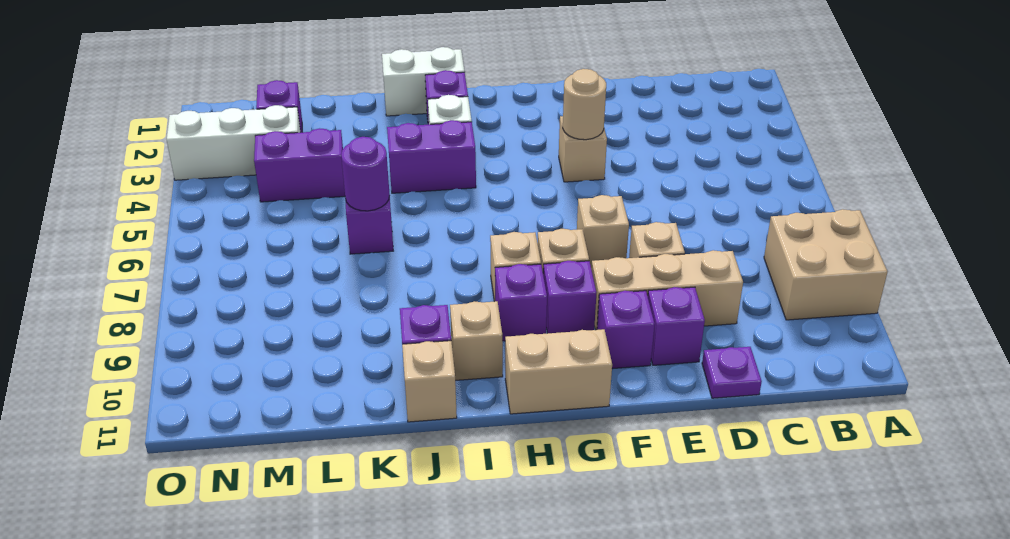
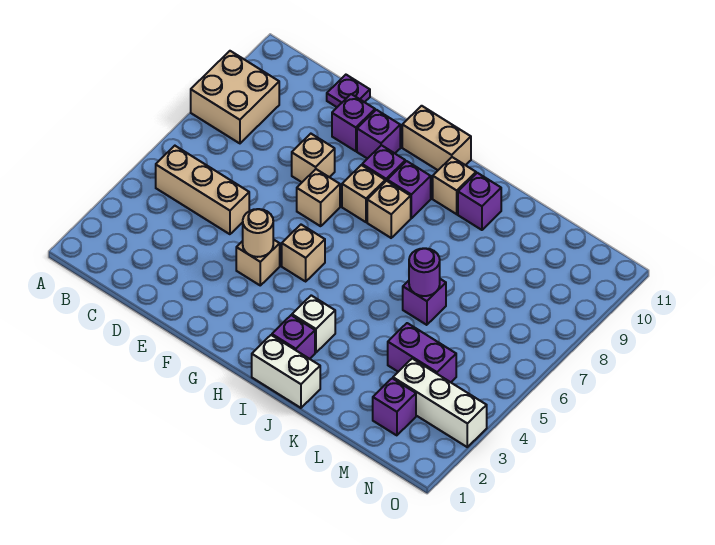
tan brick D9:F9 level 1 -> tan brick B5:D5 level 1
purple brick I4:J4 level 1 -> none
tan brick J11 level 1 -> tan brick G5 level 1

